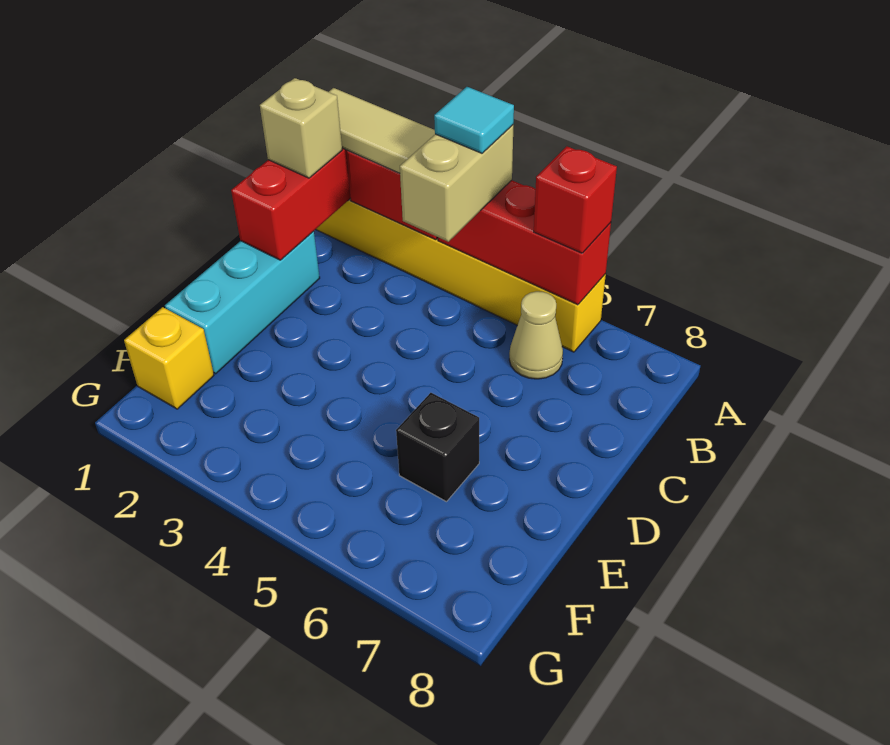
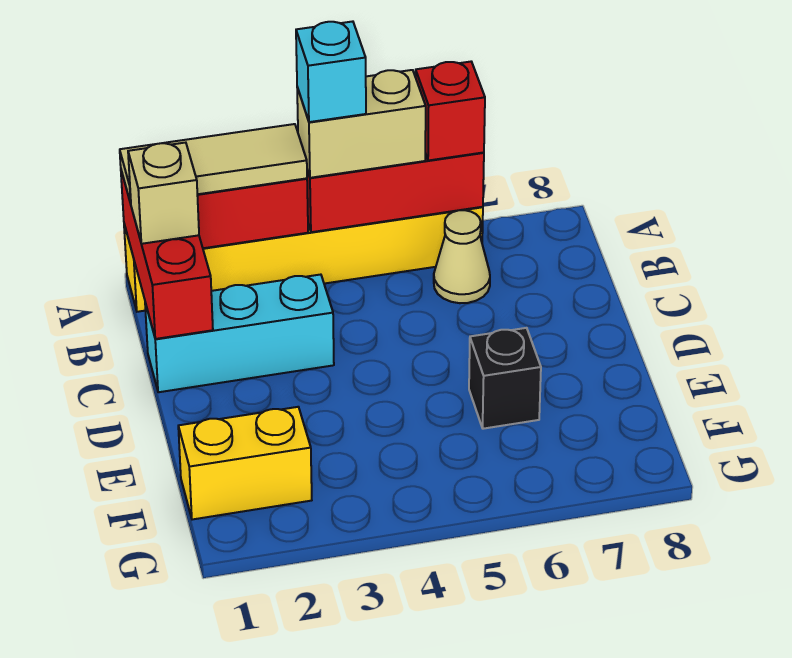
tan brick A4:B4 level 3 -> tan brick A4:A5 level 3
cyan tile A4 level 4 -> cyan brick A4 level 4
cyan brick C1:E1 level 1 -> cyan brick C1:C3 level 1
yellow brick F1 level 1 -> yellow brick F1:F2 level 1

